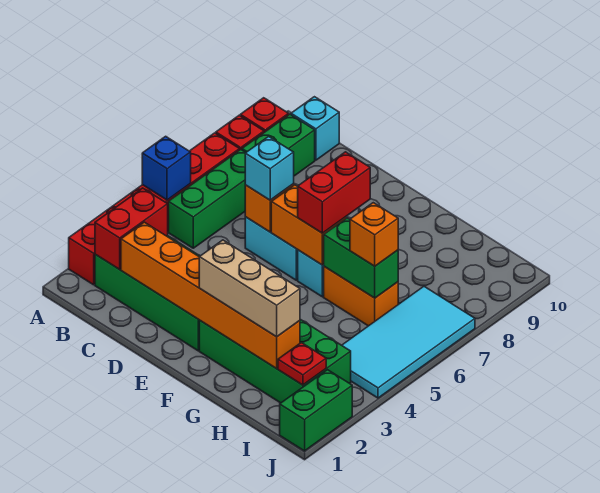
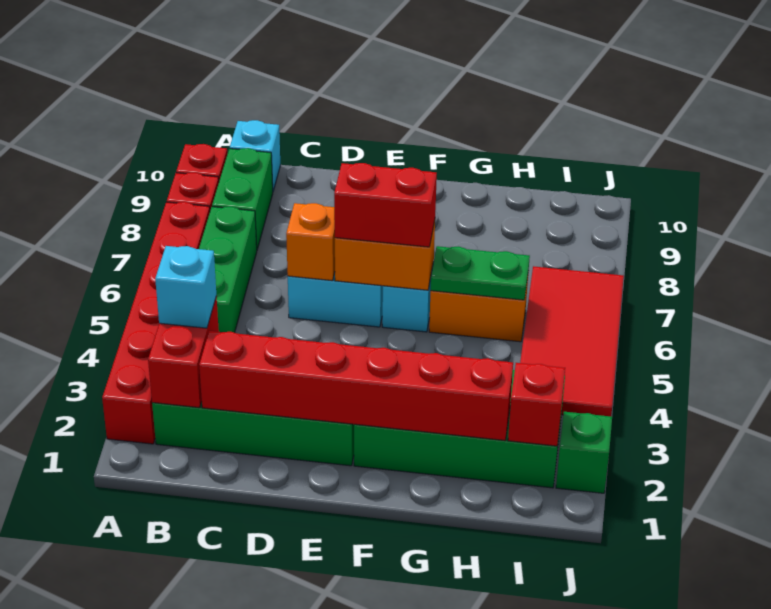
blue brick A5 level 2 -> none
orange brick C2:H2 level 2 -> red brick C2:H2 level 2
cyan brick D6 level 3 -> cyan brick B3 level 3
tan brick F2:H2 level 3 -> none
red brick F6:F7 level 3 -> red brick E6:F6 level 3
green brick G6:H6 level 2 -> green plate G6:H6 level 2
orange brick H6 level 3 -> none
red plate I2 level 2 -> red brick I2 level 2
cyan tile I4:J7 level 1 -> red tile I4:J7 level 1
green brick J1:J2 level 1 -> green brick J2 level 1

